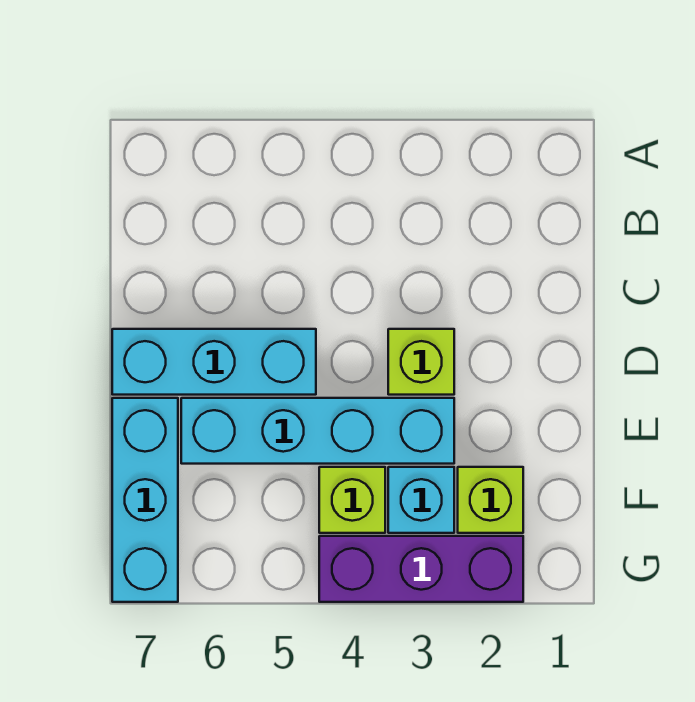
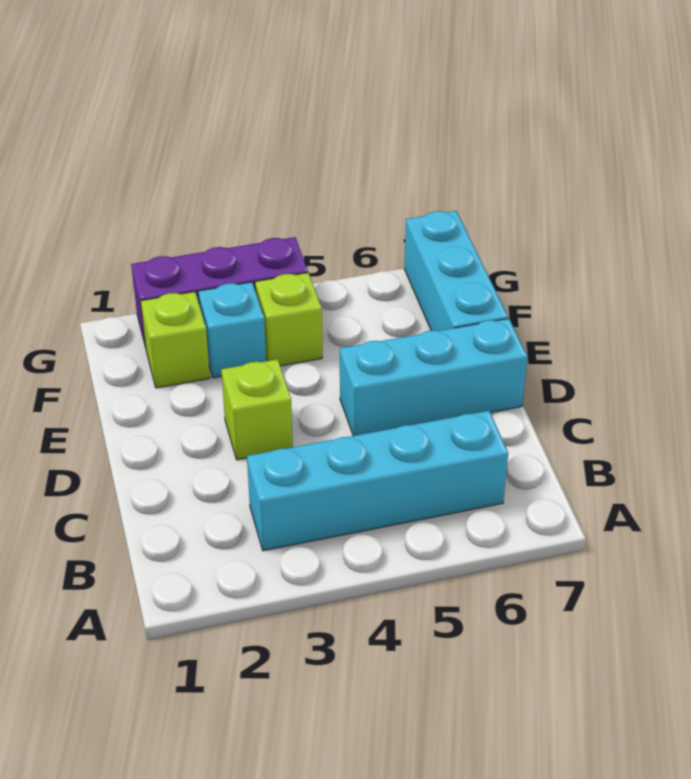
cyan brick E3:E6 level 1 -> cyan brick B3:B6 level 1

